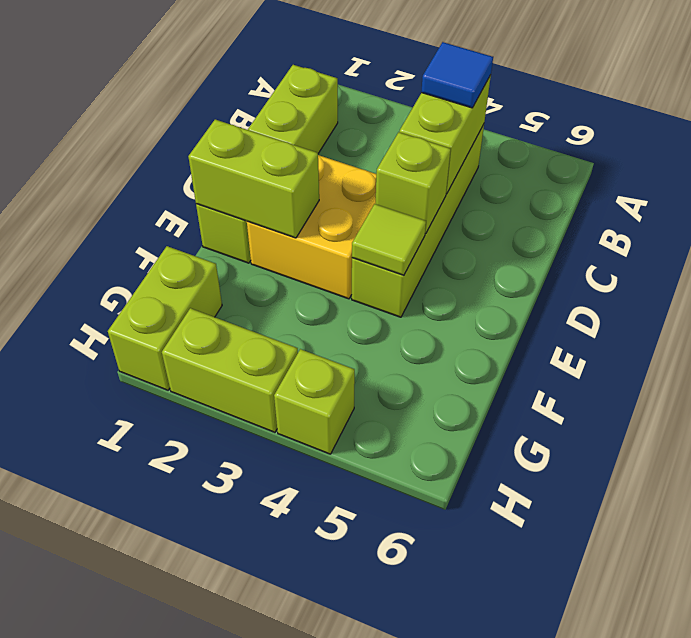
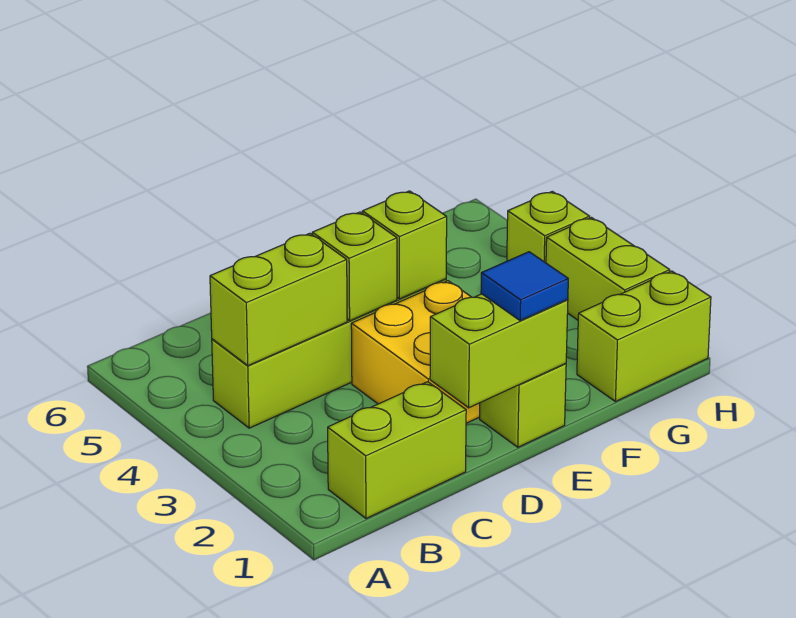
blue tile B4 level 3 -> blue tile E1 level 3
lime brick E1:E2 level 2 -> lime brick D1:E1 level 2
lime tile E4 level 2 -> lime brick E4 level 2

